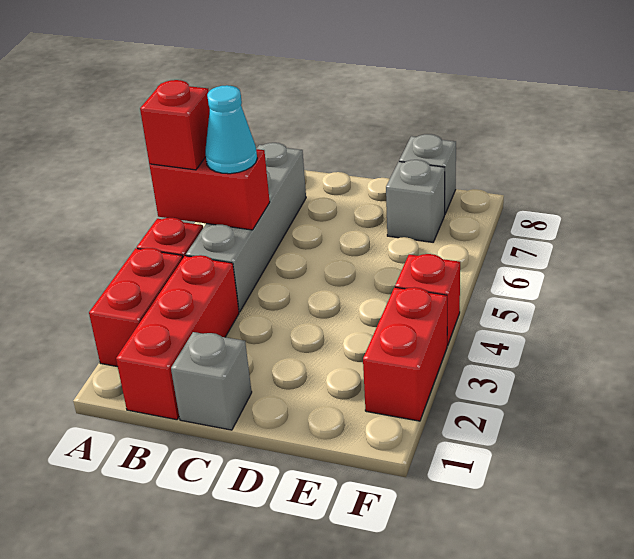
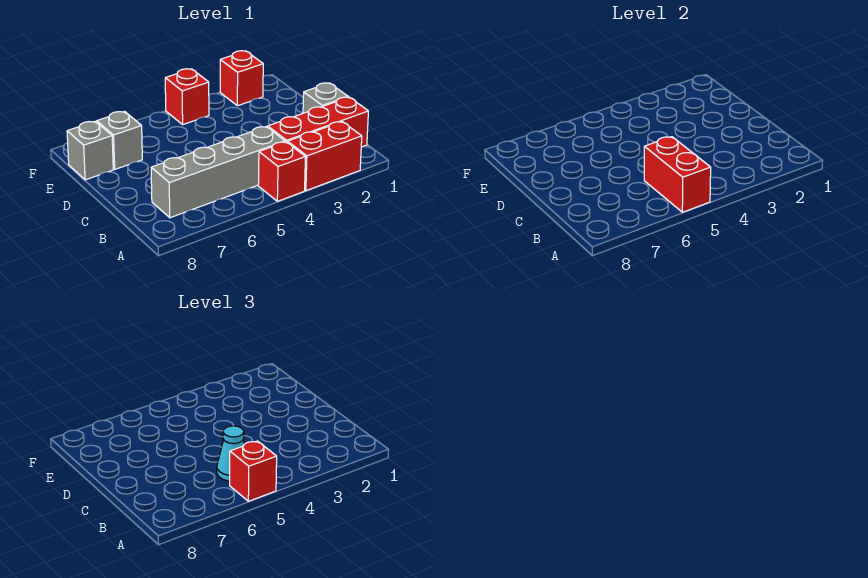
red brick F2:F3 level 1 -> red brick F2 level 1

